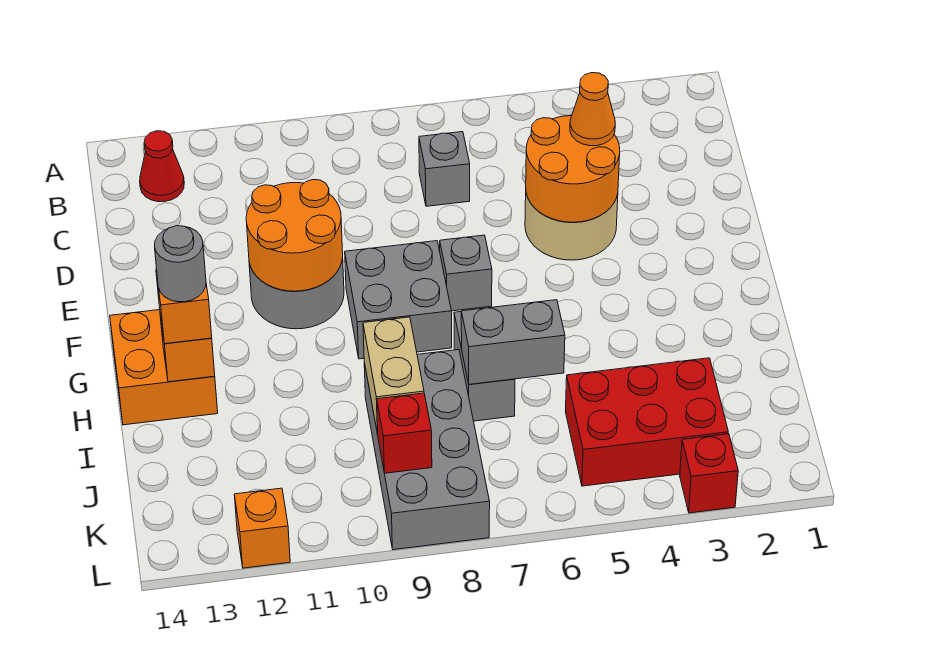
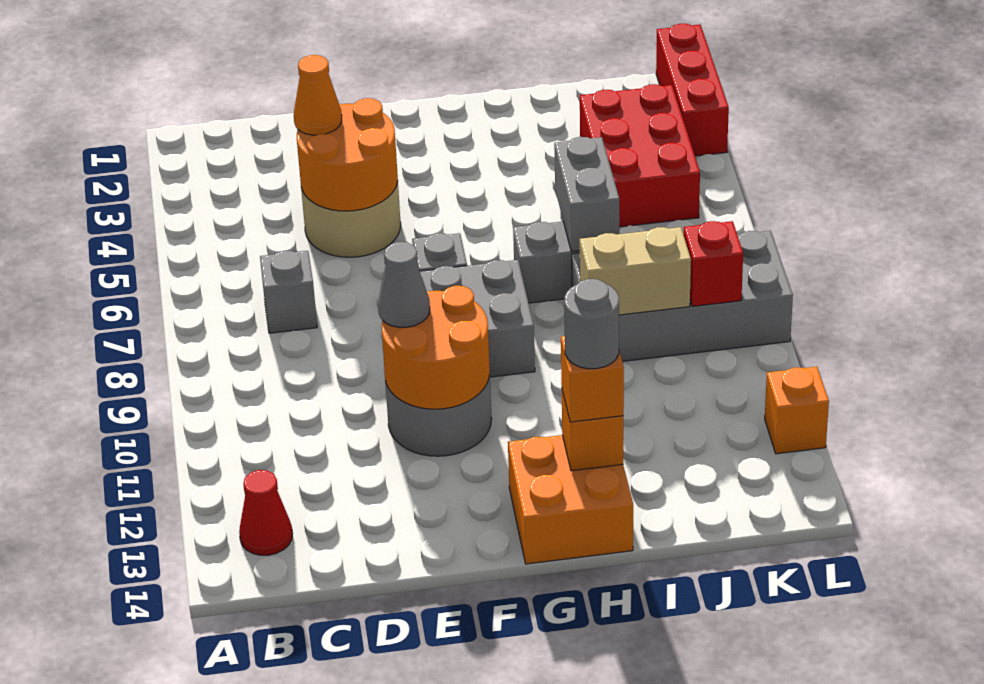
none -> grey cone E10 level 3
red brick L3 level 1 -> red brick L1:L3 level 1

